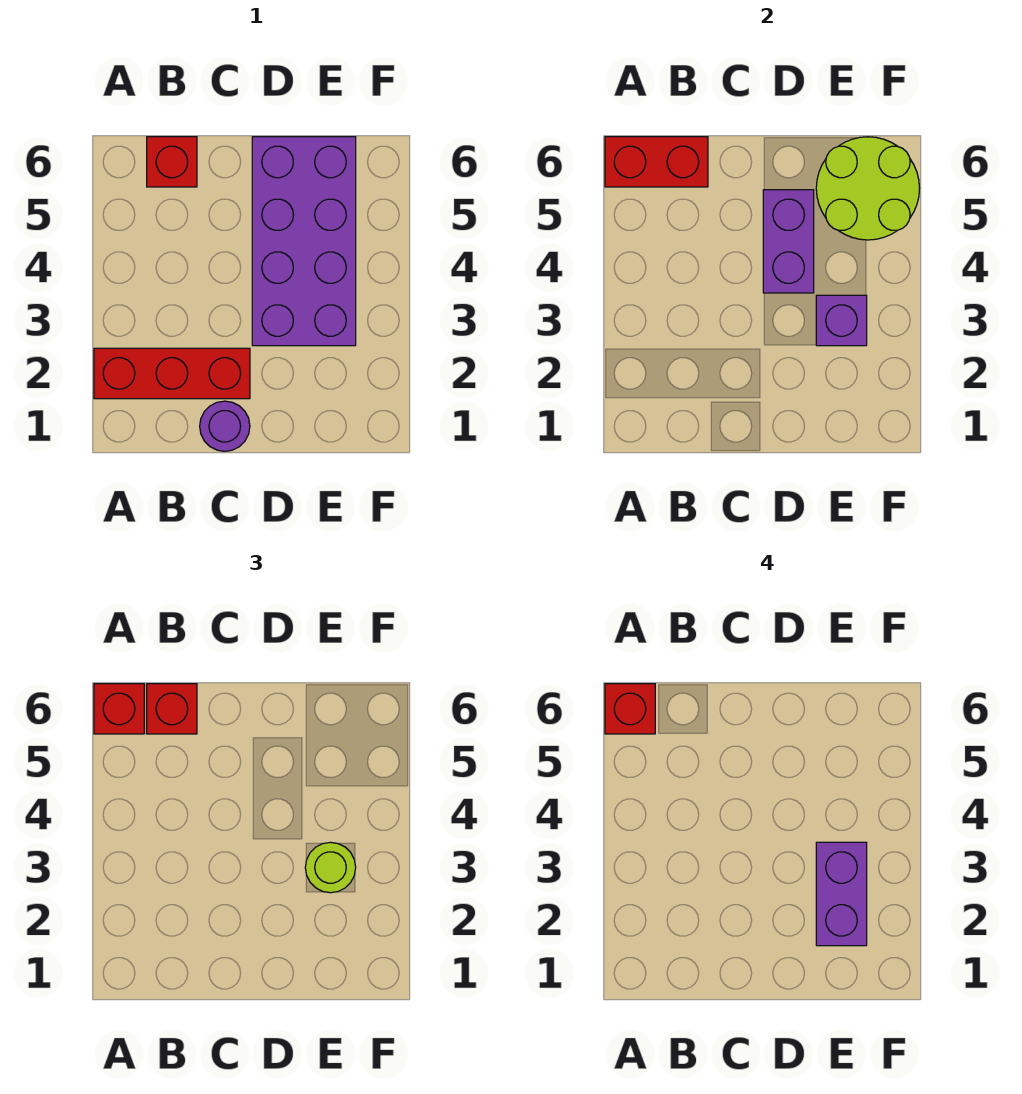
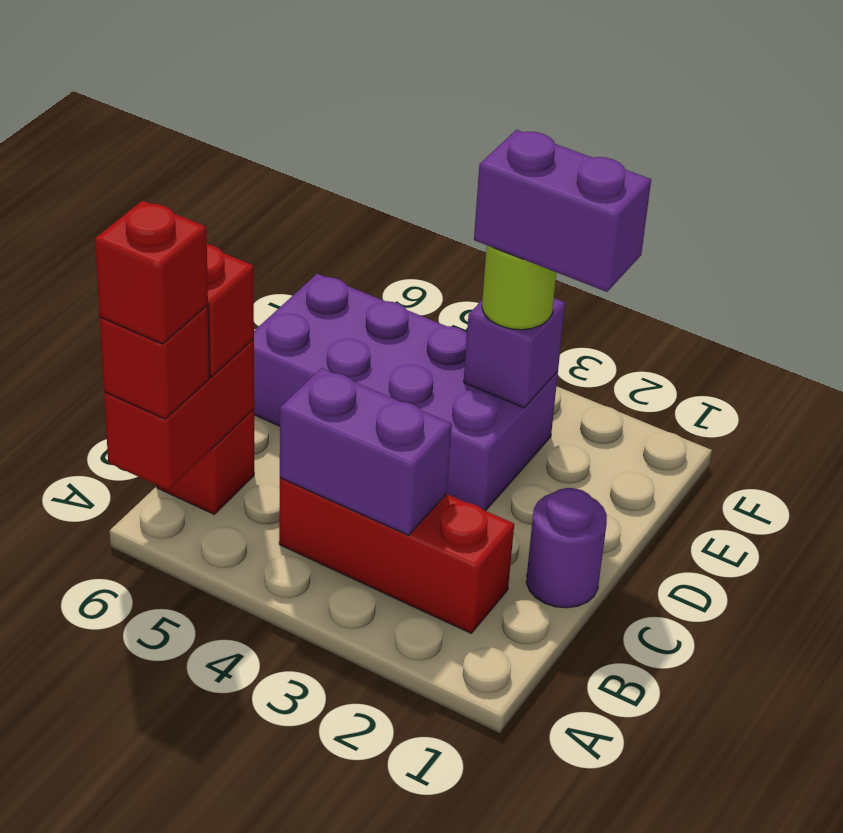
red brick A2:C2 level 1 -> red brick B2:B4 level 1
purple brick D4:D5 level 2 -> purple brick B3:B4 level 2
lime round brick E5:F6 level 2 -> none

